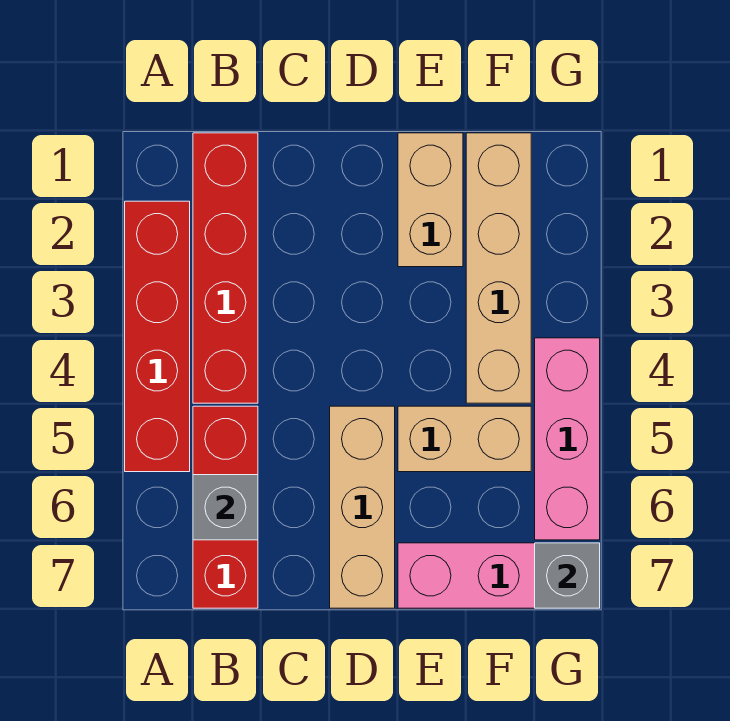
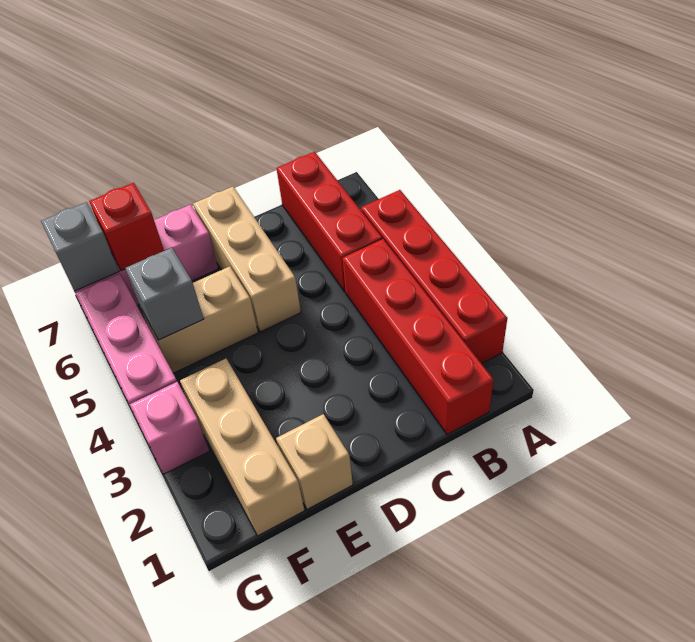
grey brick B6 level 2 -> grey brick F5 level 2
tan brick E1:E2 level 1 -> tan brick E1 level 1
tan brick F1:F4 level 1 -> tan brick F1:F3 level 1
none -> red brick F7 level 2
none -> pink brick G3 level 1

